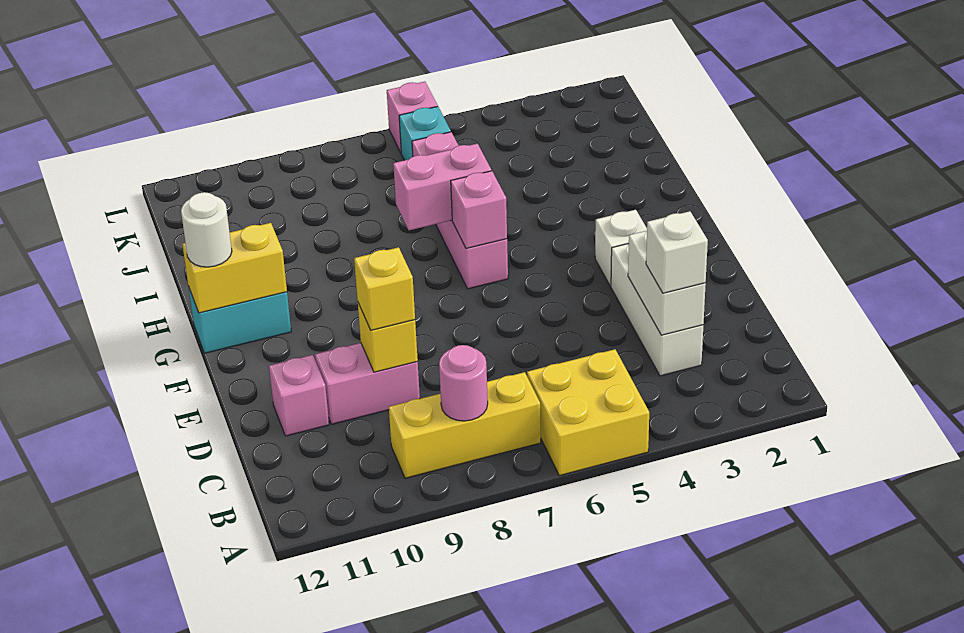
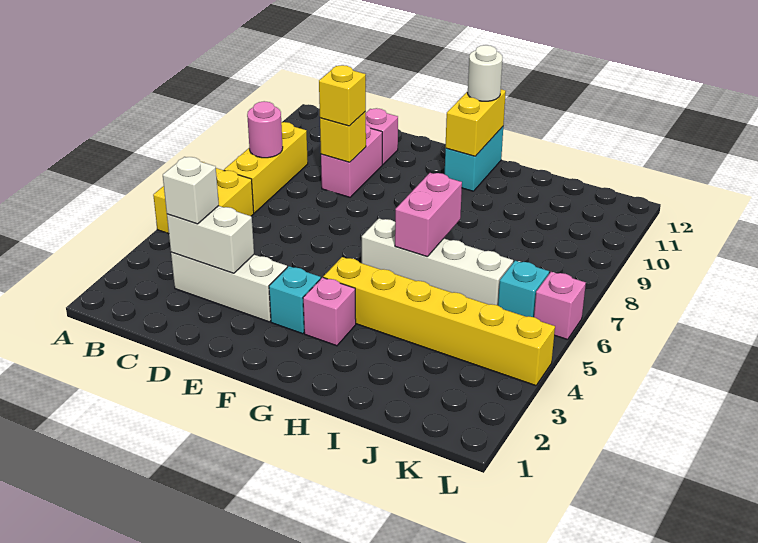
white brick F3 level 1 -> cyan brick F3 level 1
none -> yellow brick G4:L4 level 1
pink brick G6:J6 level 1 -> white brick G6:J6 level 1
pink brick G6 level 2 -> pink brick G3 level 1

